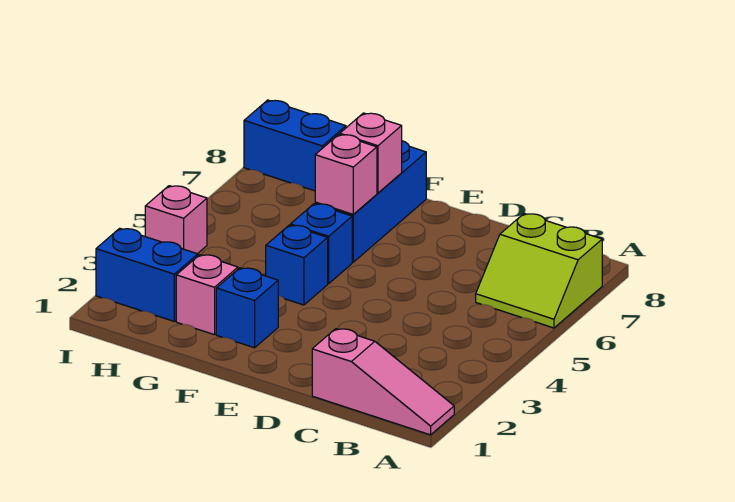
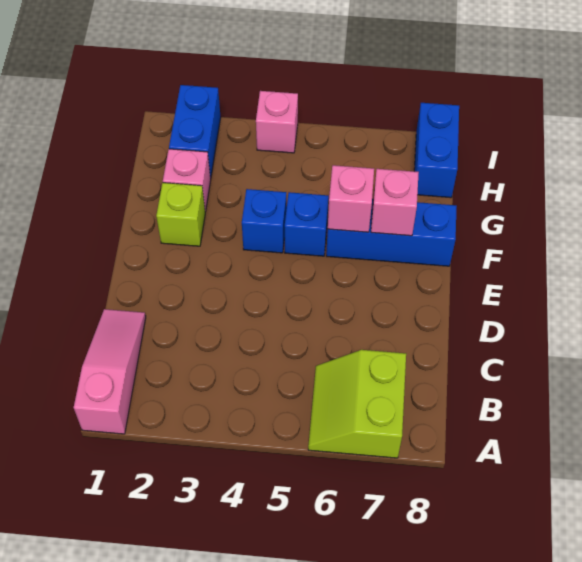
pink slope A1:C1 level 1 top C -> pink slope A1:C1 level 1 top A
blue brick F2 level 1 -> lime brick F2 level 1

